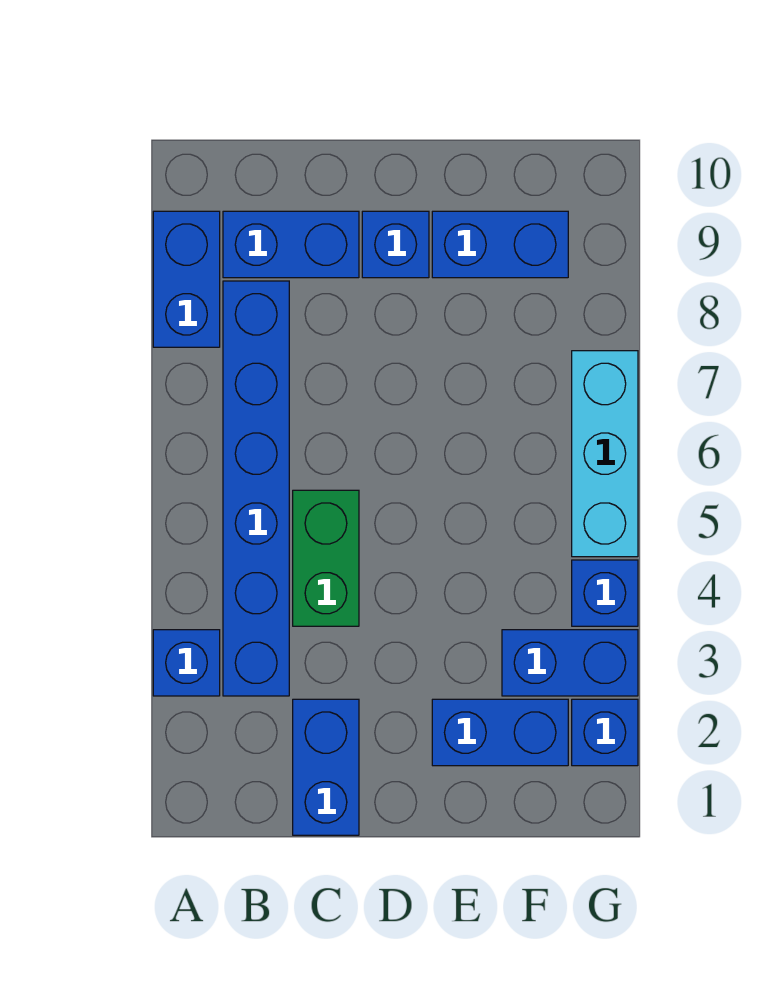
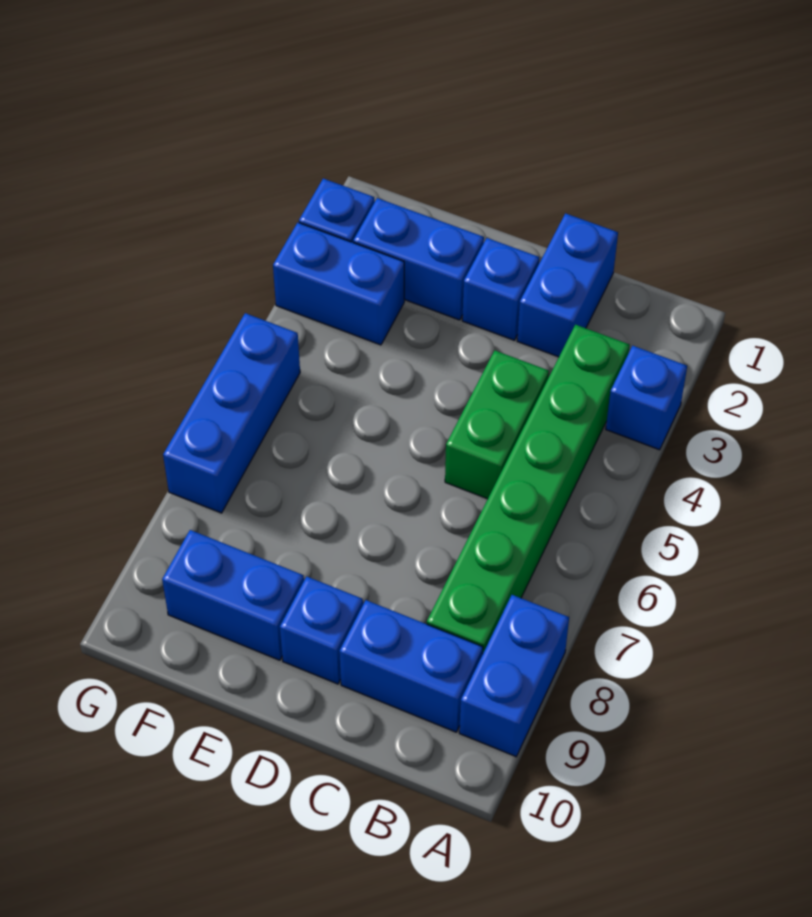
blue brick B3:B8 level 1 -> green brick B3:B8 level 1
blue brick G4 level 1 -> blue brick D2 level 1
cyan brick G5:G7 level 1 -> blue brick G5:G7 level 1

